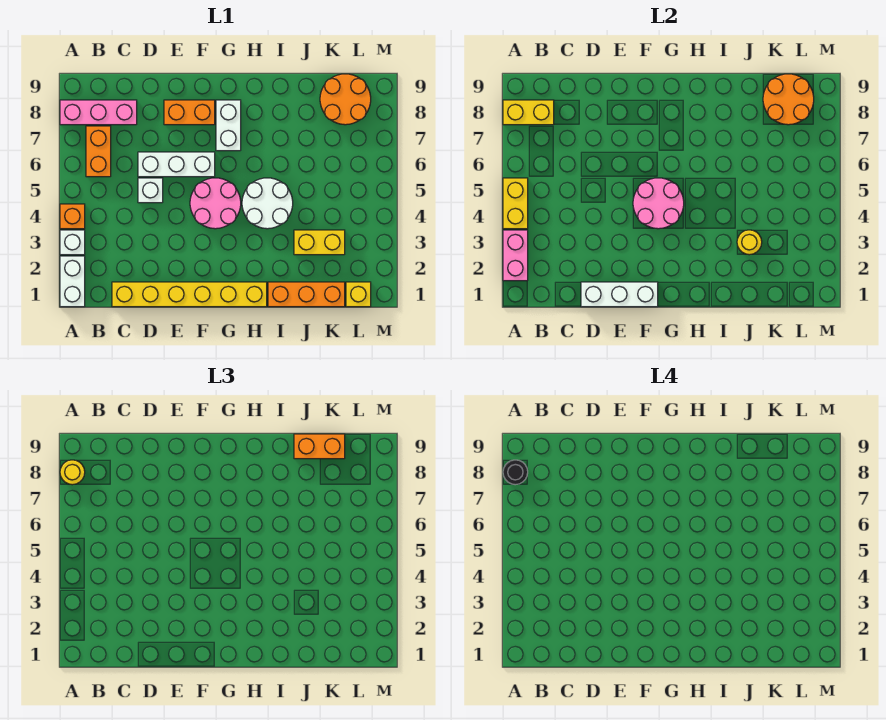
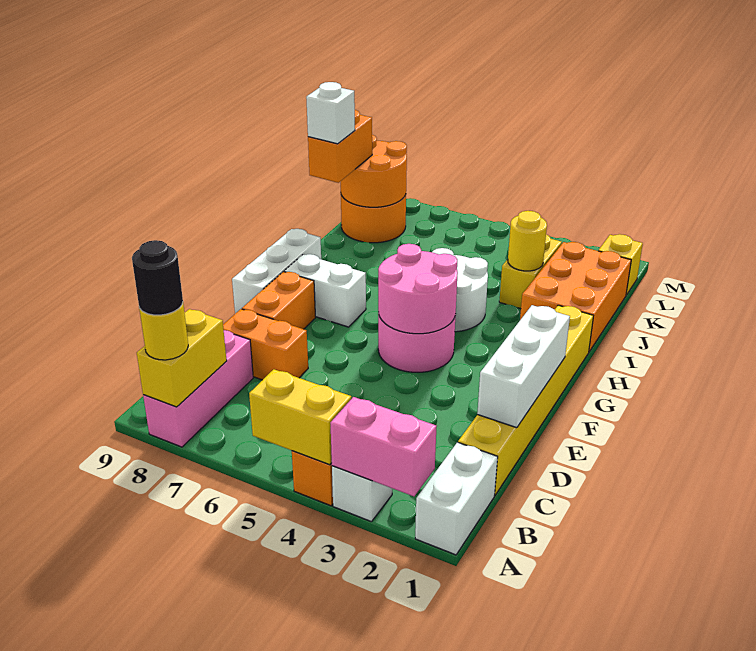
white brick A1:A2 level 1 -> white brick A1:B1 level 1
orange brick B6:B7 level 1 -> orange brick D7:D8 level 1
white brick D5 level 1 -> white brick J9 level 4
white brick D6:F6 level 1 -> white brick F9:H9 level 1
orange brick I1:K1 level 1 -> orange brick I1:K2 level 1

